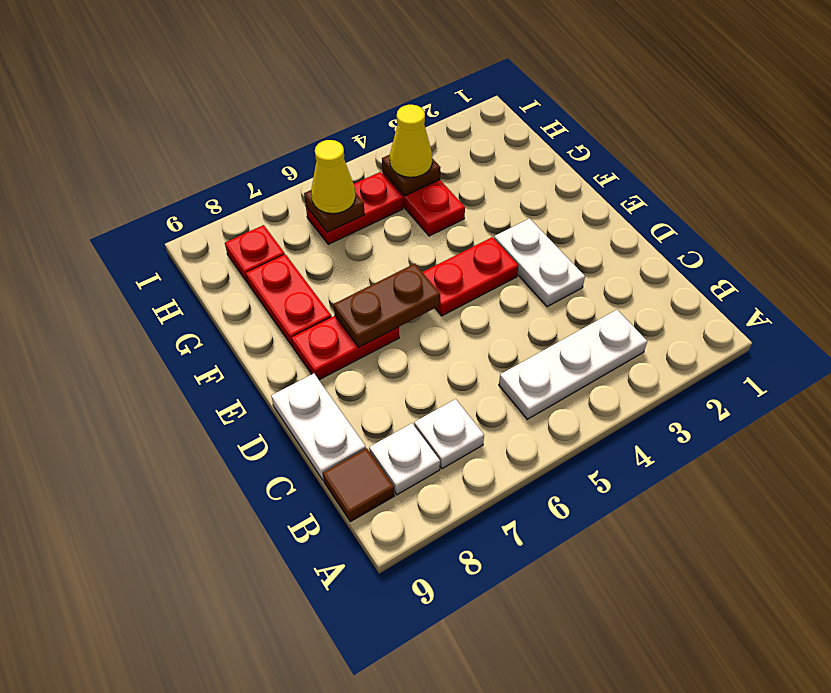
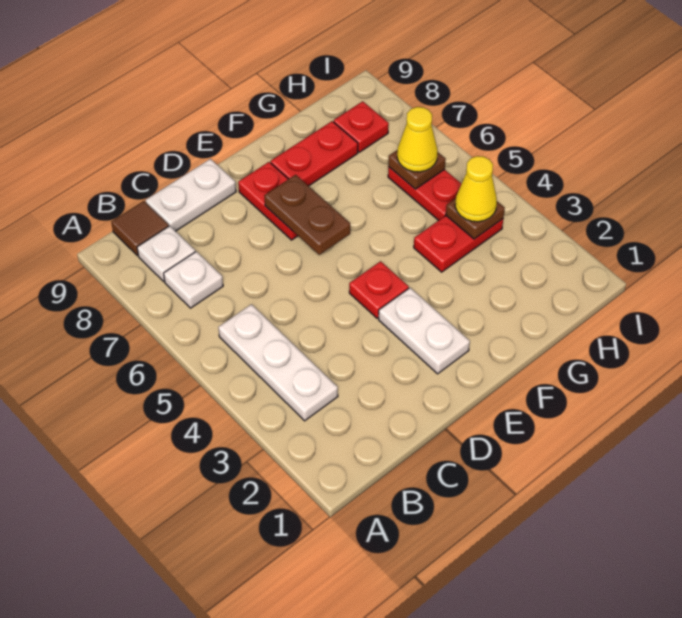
white plate D3:E3 level 1 -> white plate E2:E3 level 1
red plate E4:E5 level 1 -> red plate E4 level 1

